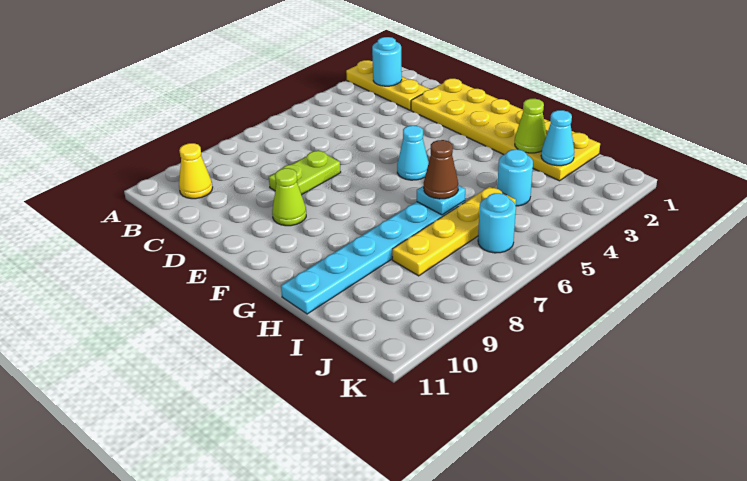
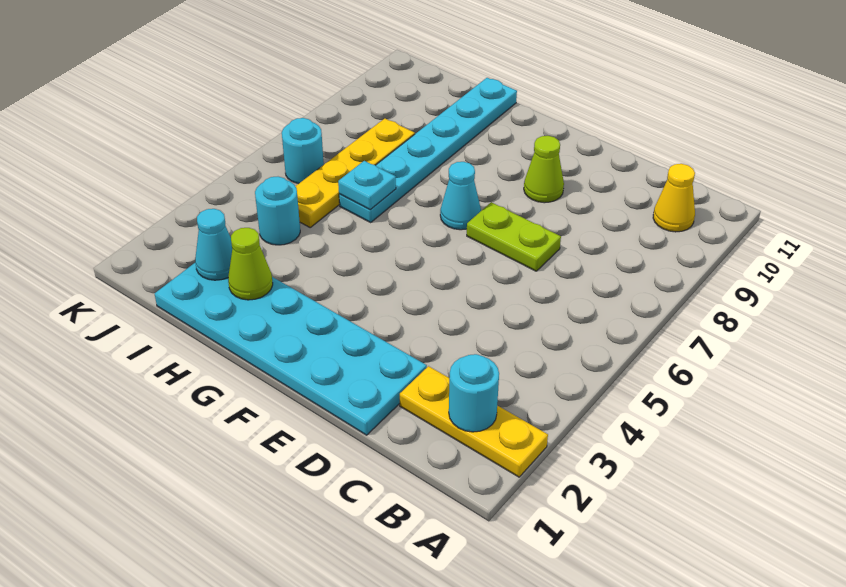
yellow plate D1:I2 level 1 -> cyan plate D1:I2 level 1
lime plate D7:D8 level 1 -> lime plate D7:E7 level 1
cyan cone F5 level 1 -> cyan cone F7 level 1
brown cone H6 level 3 -> none

